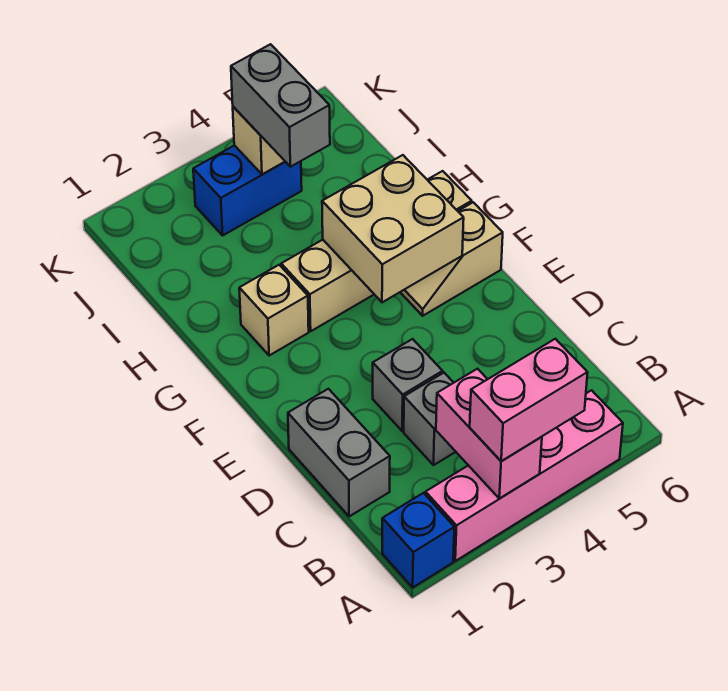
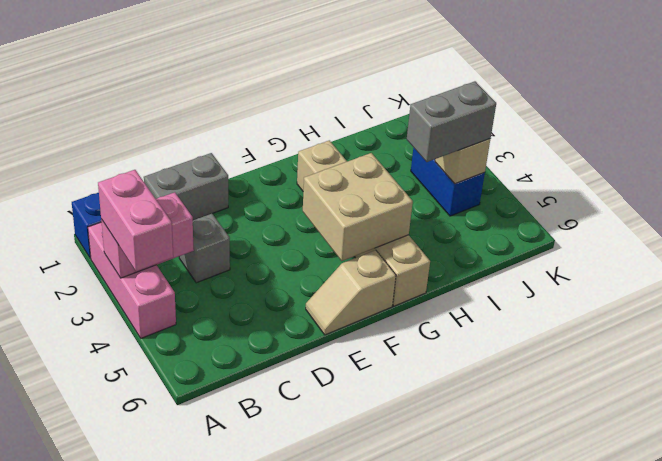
pink brick A2:A5 level 1 -> pink brick A2:A4 level 1
grey brick D3 level 1 -> none
tan slope F5:F6 level 1 top 6 -> tan slope E6:F6 level 1 top F

